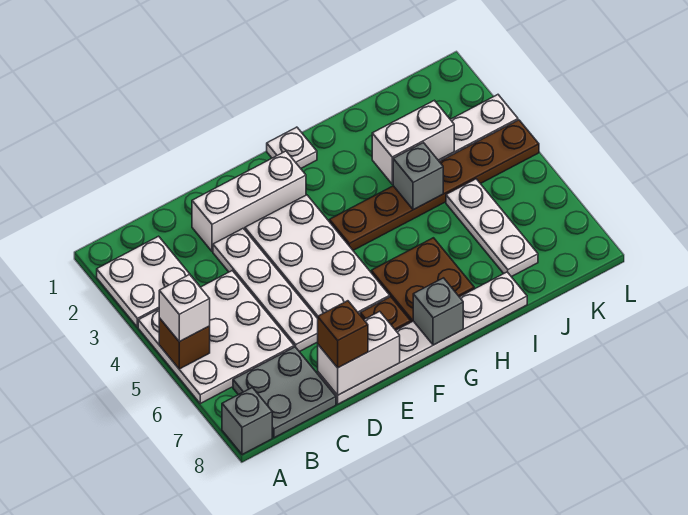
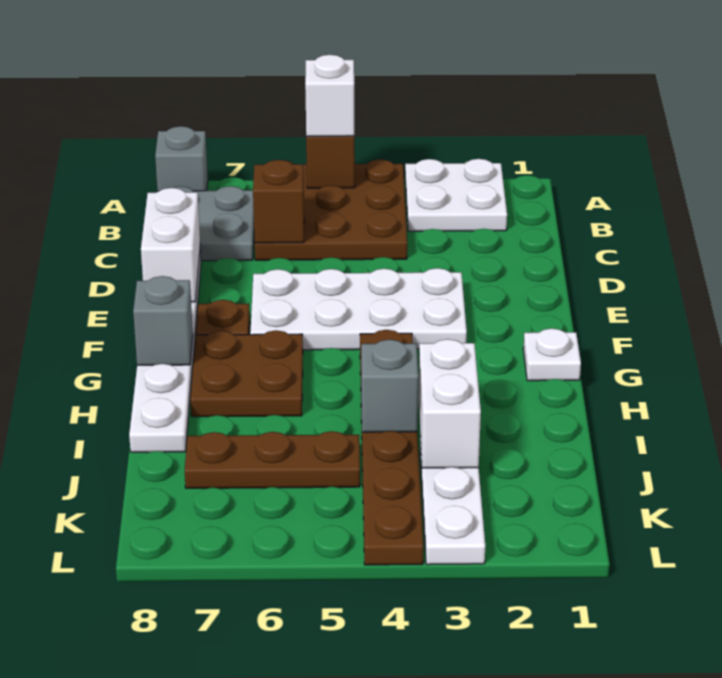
white plate A4:C6 level 1 -> brown plate A4:C6 level 1
white brick D2:F2 level 1 -> none
white plate D3:D6 level 1 -> none
brown brick D8 level 3 -> brown brick C6 level 2
white plate J5:J7 level 1 -> brown plate J5:J7 level 1

